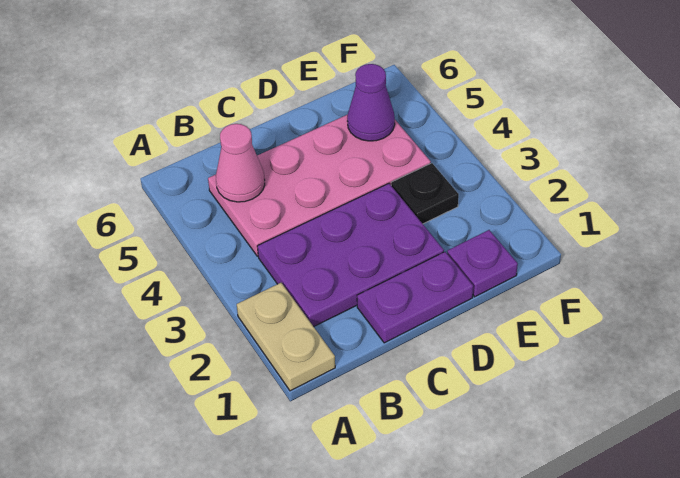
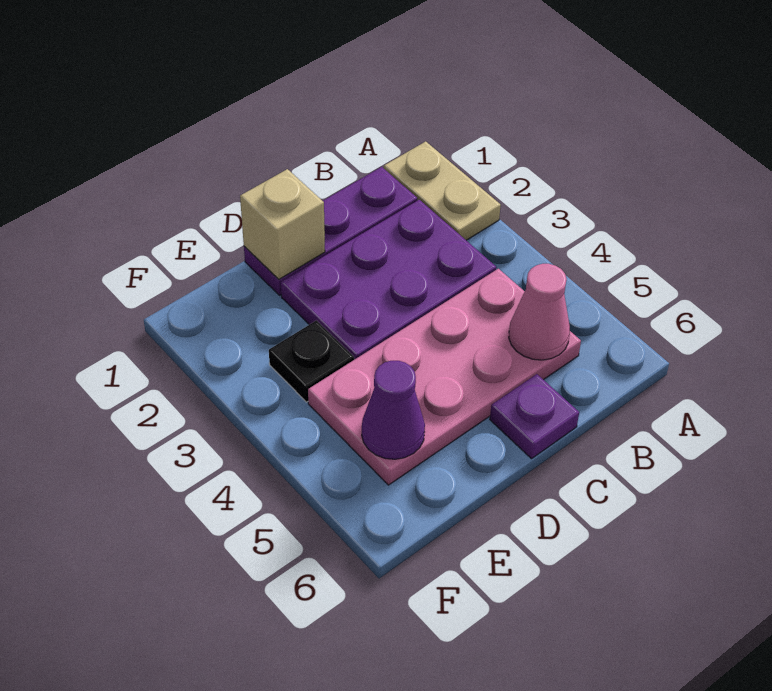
purple plate C1:D1 level 1 -> purple plate B1:D1 level 1
none -> tan brick D1 level 2
purple plate E1 level 1 -> purple plate C6 level 1

